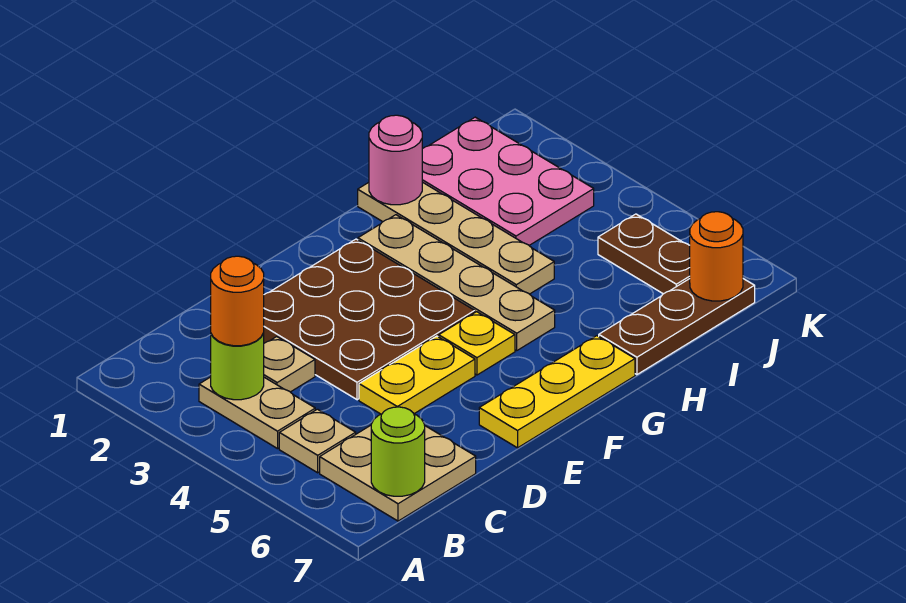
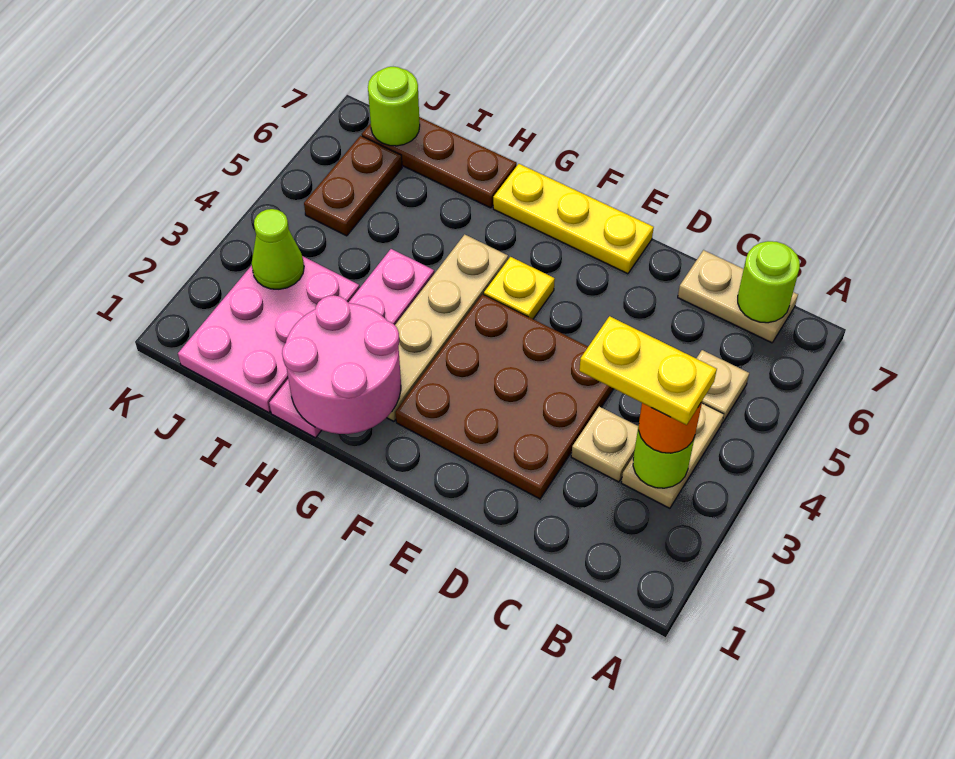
tan plate B6:C7 level 1 -> tan plate B7:C7 level 1
yellow plate D5:E5 level 1 -> yellow plate B3:C3 level 4
tan plate H1:H4 level 1 -> pink plate H1:H4 level 1
pink round brick H1 level 2 -> pink round brick G1:H2 level 2
none -> lime cone J3 level 2
orange round brick J7 level 2 -> lime round brick J7 level 2

